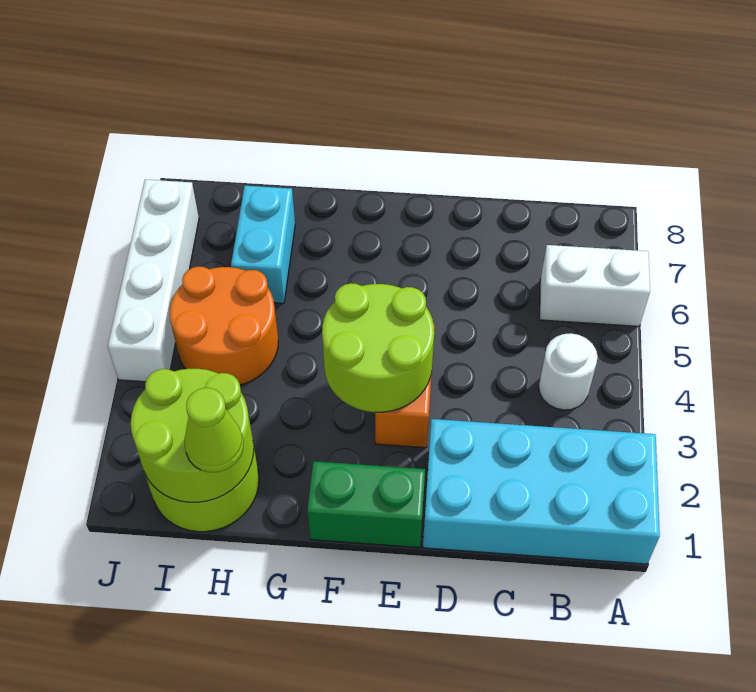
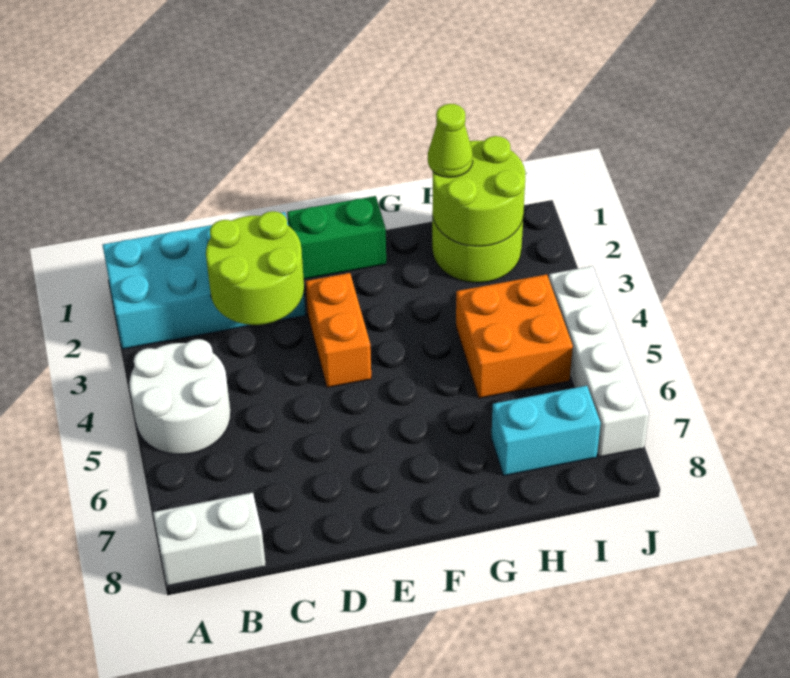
white brick A6:B6 level 1 -> white brick A8:B8 level 1
white round brick B4 level 1 -> white round brick A4:B5 level 1
lime round brick E3:F4 level 2 -> lime round brick C2:D3 level 2
orange round brick H4:I5 level 1 -> orange brick H4:I5 level 1
cyan brick H6:H7 level 1 -> cyan brick H7:I7 level 1

